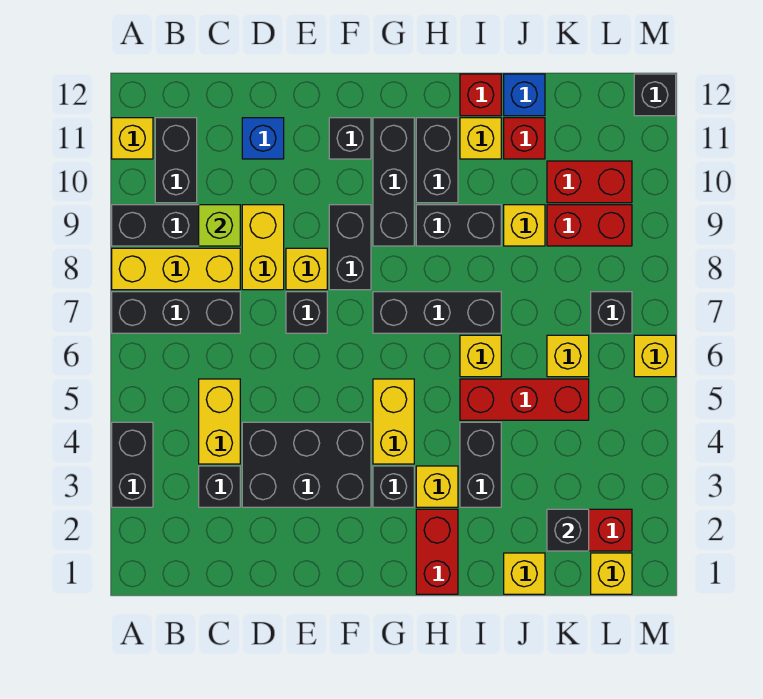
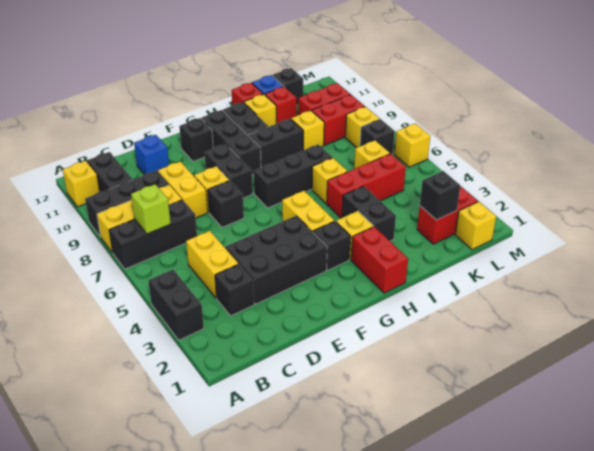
lime brick C9 level 2 -> lime brick B7 level 2
yellow brick J1 level 1 -> yellow brick L8 level 1
black brick M12 level 1 -> black brick K12 level 1

